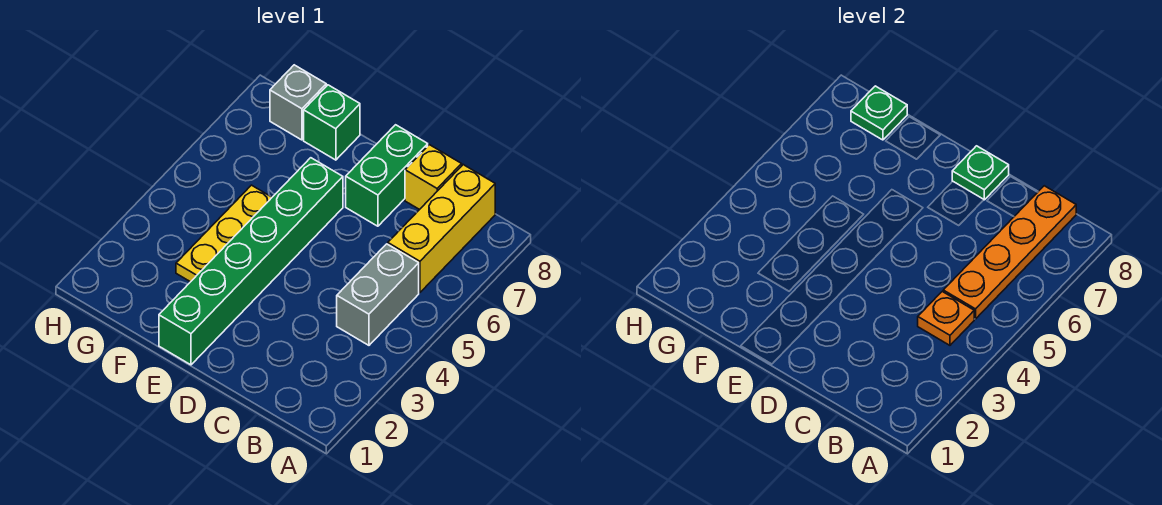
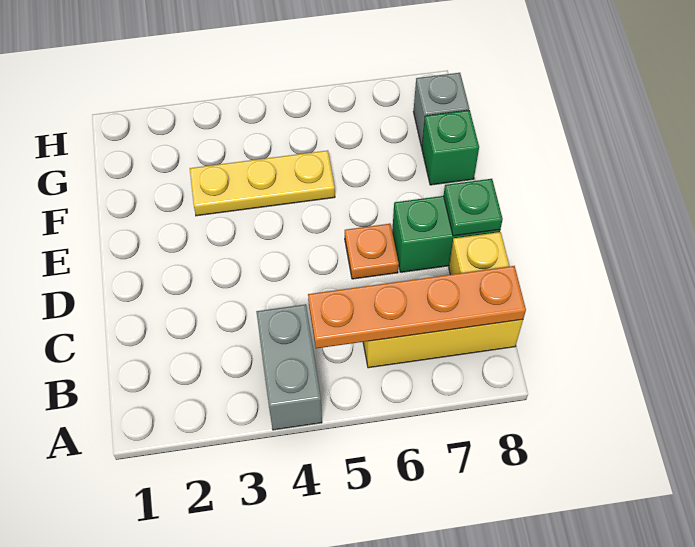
grey brick B4:B5 level 1 -> grey brick A4:B4 level 1
orange plate B4 level 2 -> orange plate D6 level 1
green brick E1:E6 level 1 -> none
green plate G8 level 2 -> none

